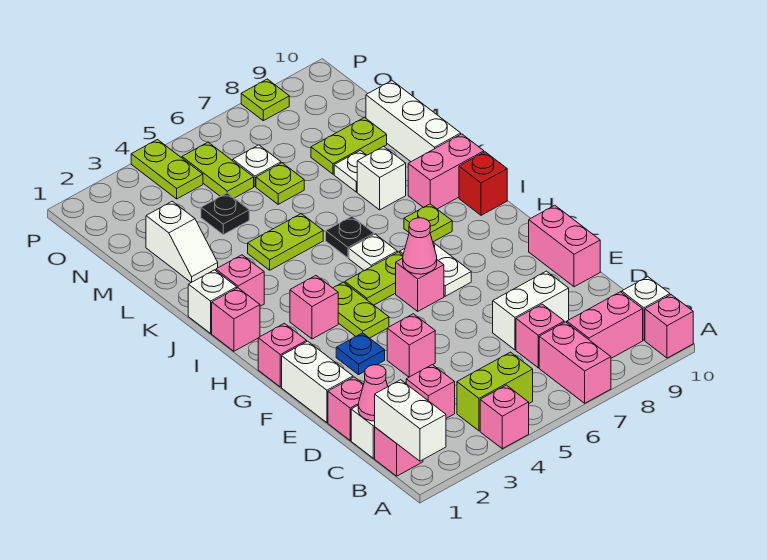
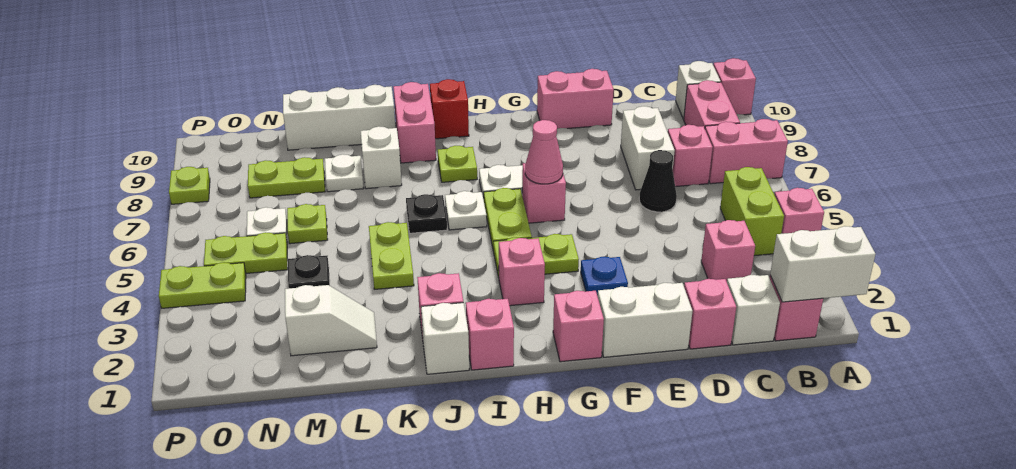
pink cone C1 level 2 -> none
none -> black cone D6 level 1
pink brick E4 level 1 -> none
lime plate M8:M9 level 1 -> lime plate M8:N8 level 1

